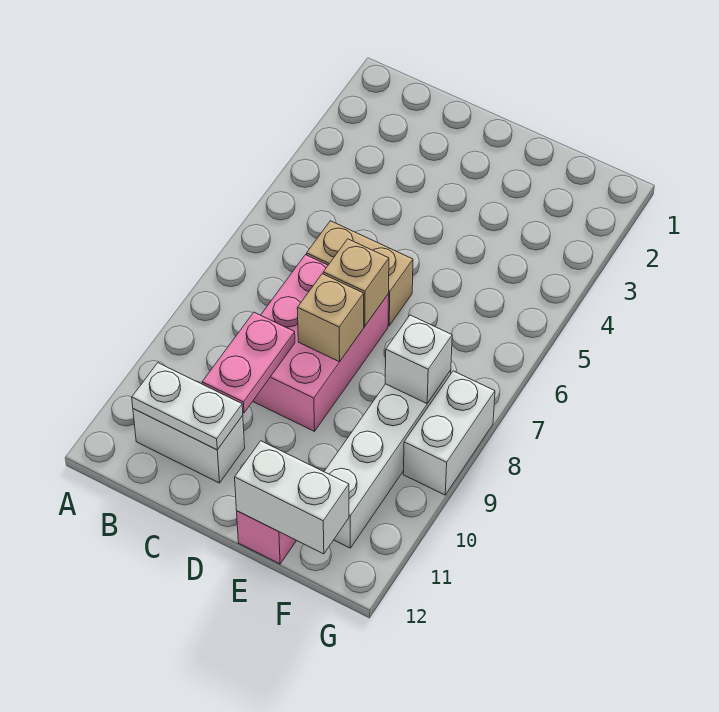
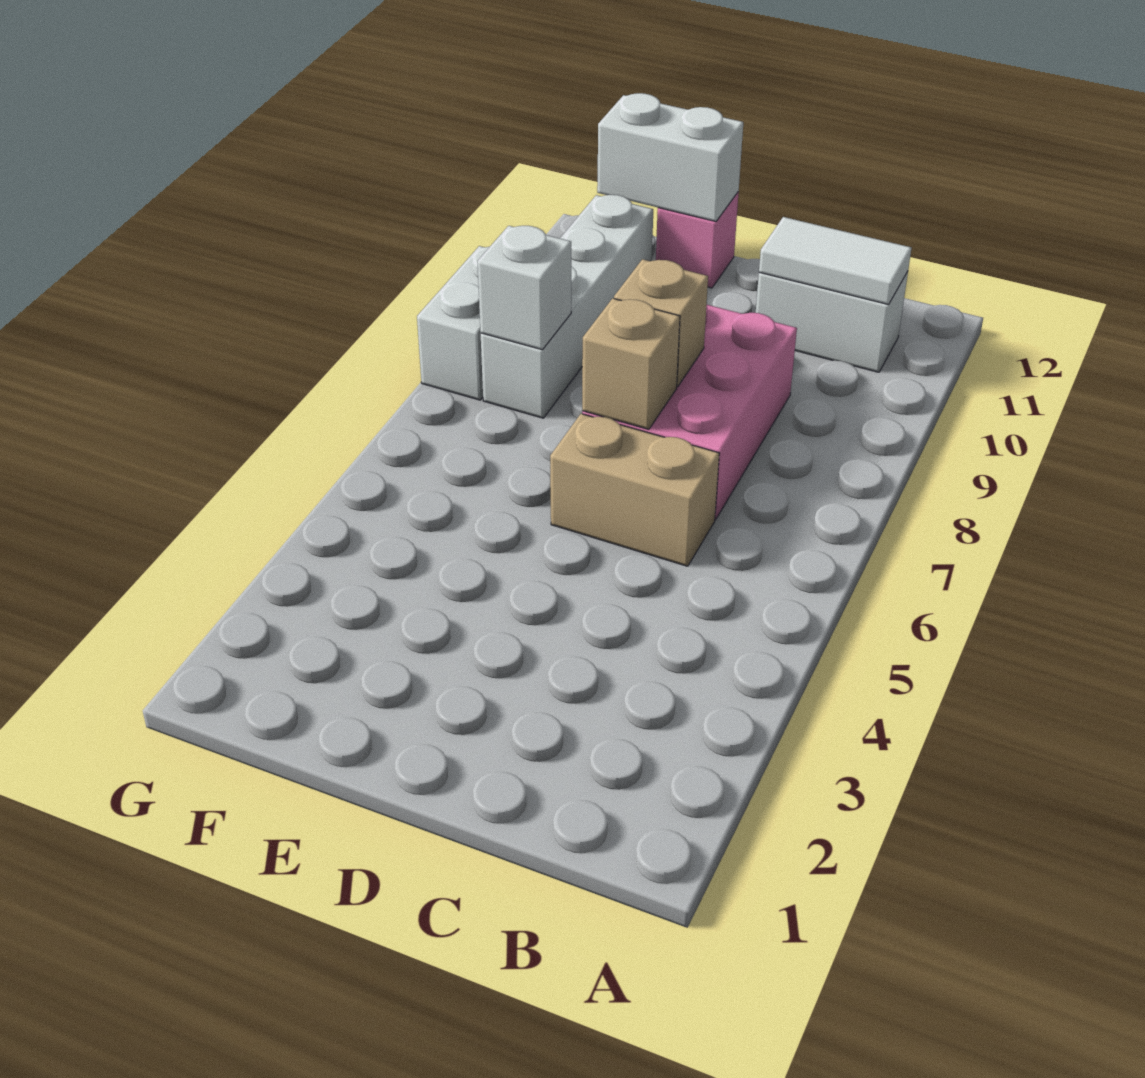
white plate B11:C11 level 2 -> white tile B11:C11 level 2
pink plate C9:C10 level 2 -> none

